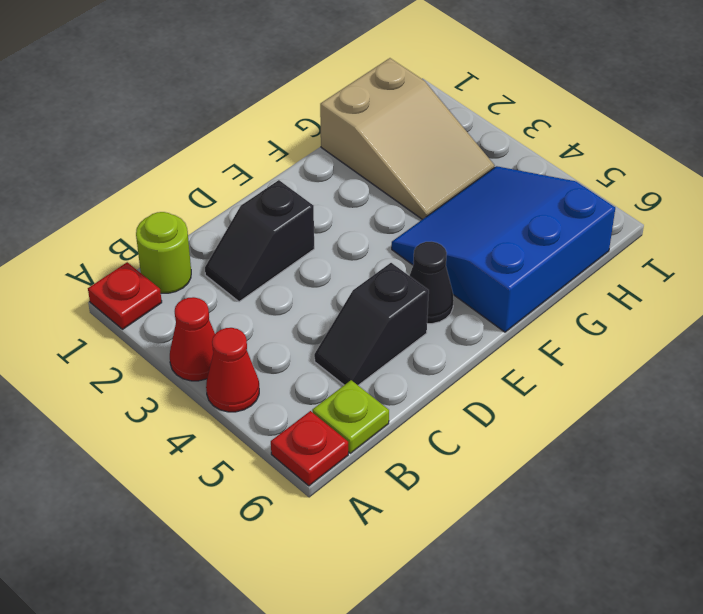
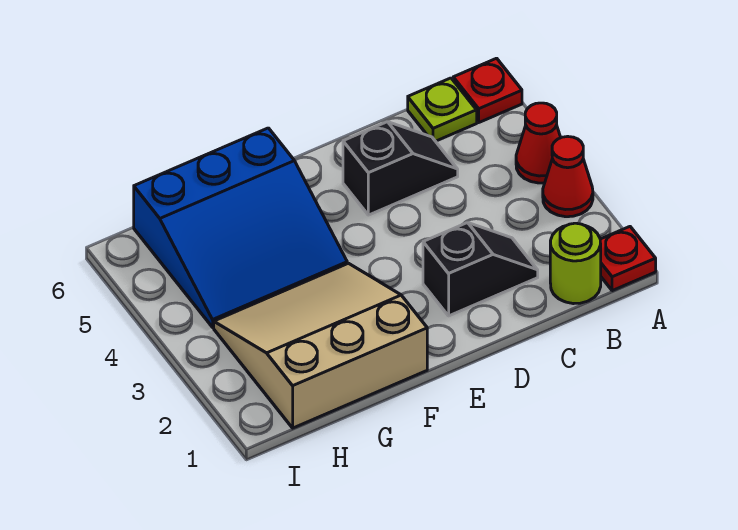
black cone E5 level 1 -> none
tan slope G1:H3 level 1 top 1 -> tan slope F1:H3 level 1 top 1

